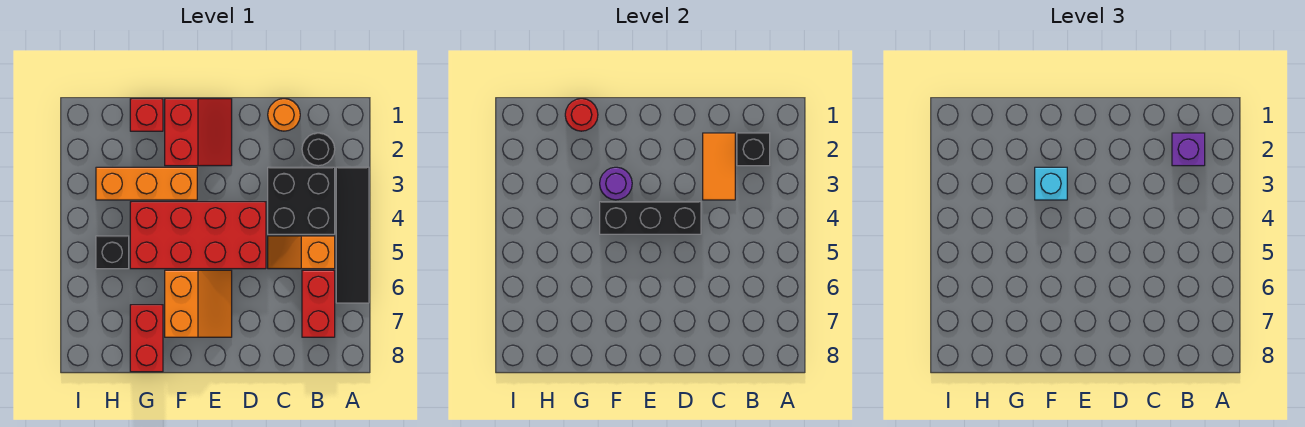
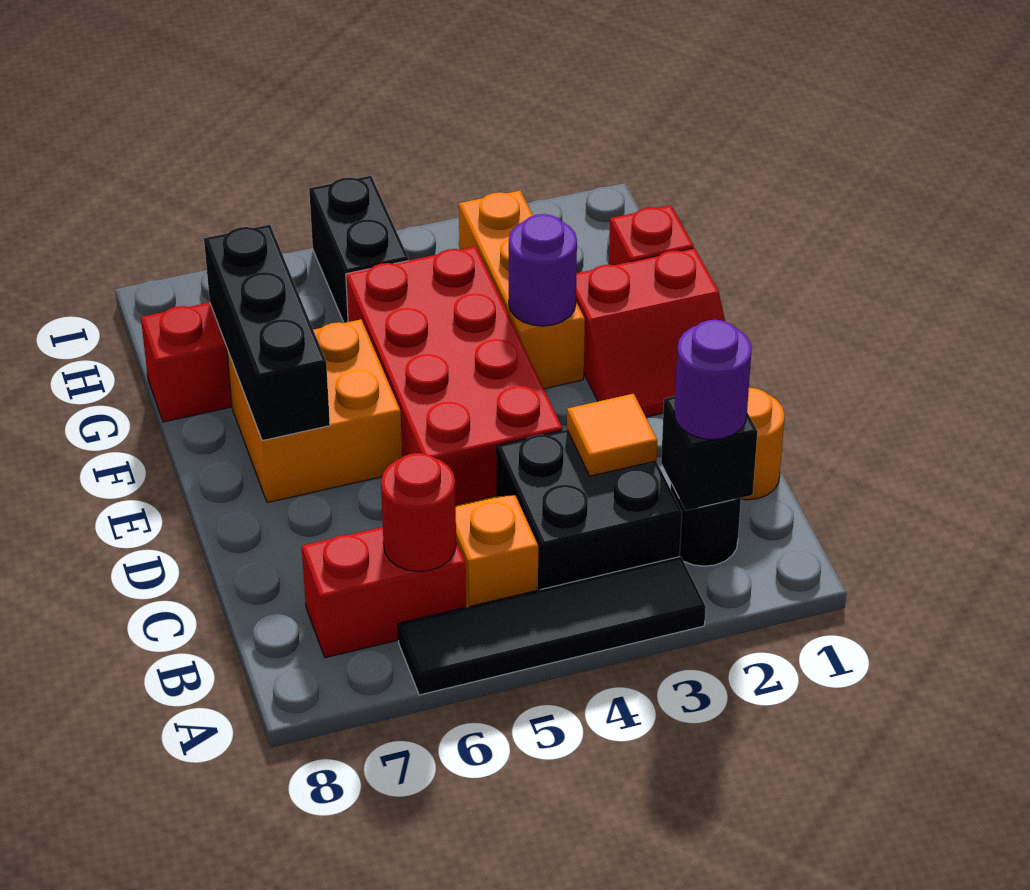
purple brick B2 level 3 -> purple round brick B2 level 3
orange tile C2:C3 level 2 -> orange tile C3 level 2
black brick D4:F4 level 2 -> black brick E7:G7 level 2
orange slope E6:F7 level 1 top F -> orange brick E6:F7 level 1
cyan brick F3 level 3 -> none
red round brick G1 level 2 -> red round brick B6 level 2
black brick H5 level 1 -> black brick H5:I5 level 1

